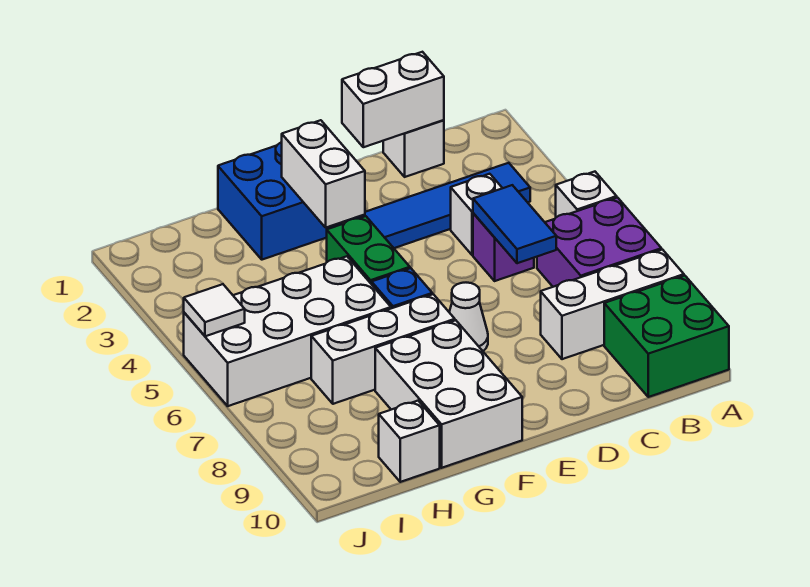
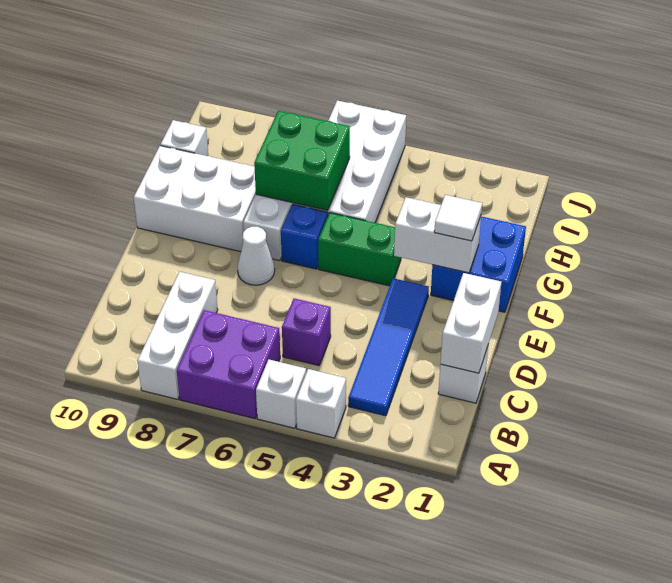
green brick A9:B10 level 1 -> green brick G6:H7 level 2
white brick C4 level 1 -> white brick A4 level 1
blue tile C5:C6 level 2 -> none
white tile J5 level 2 -> white tile F2 level 3

